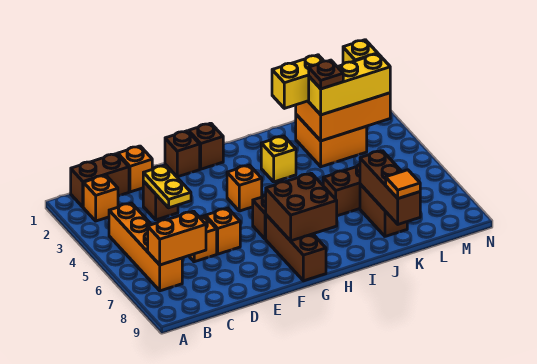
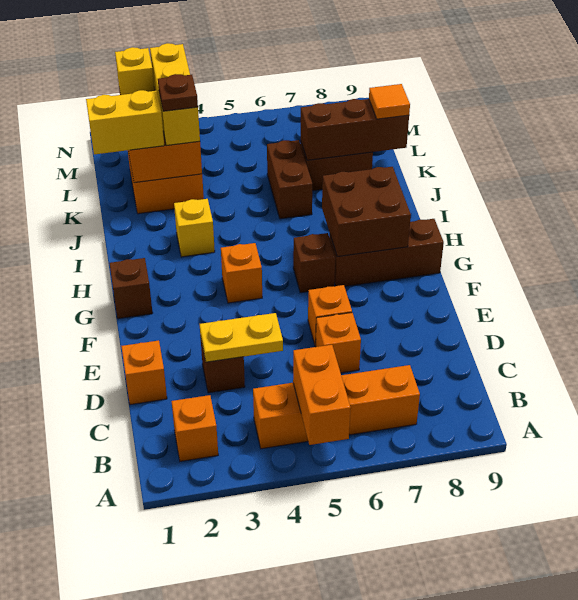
brown brick B1:C1 level 1 -> none
orange brick B7:C7 level 2 -> orange brick A5:B5 level 2
brown brick F1 level 1 -> none
yellow brick J2:K2 level 3 -> yellow brick K1:K2 level 3

